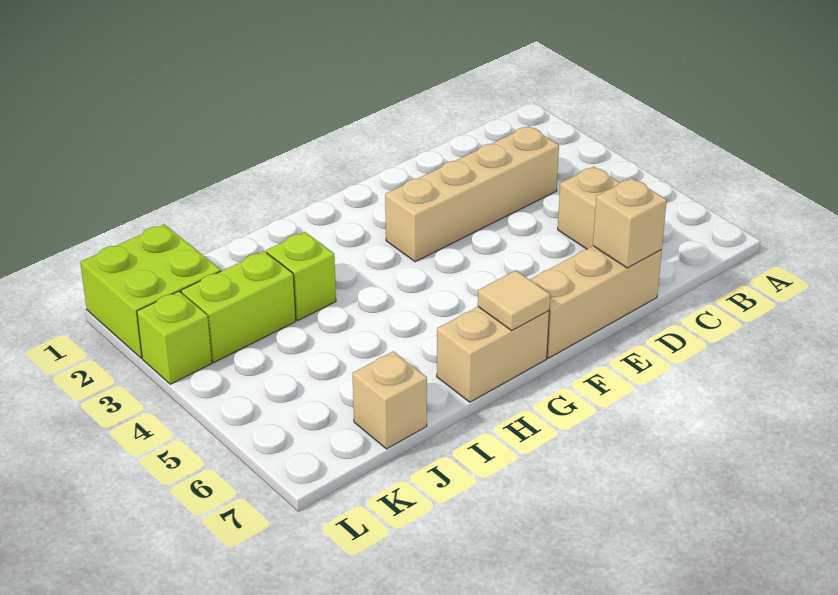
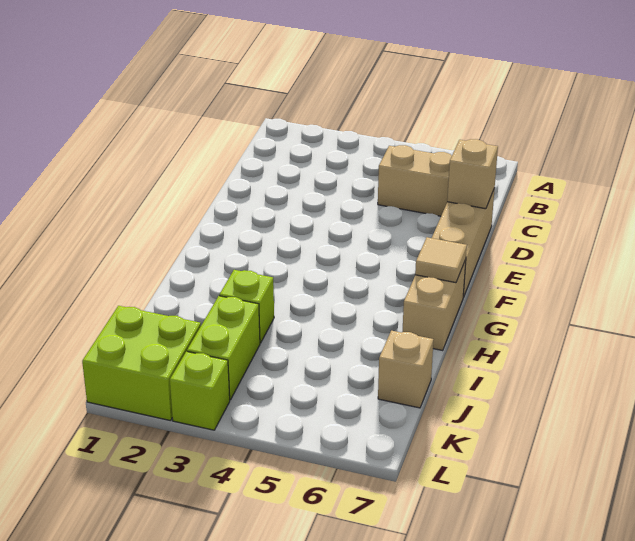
tan brick C3:F3 level 1 -> none

